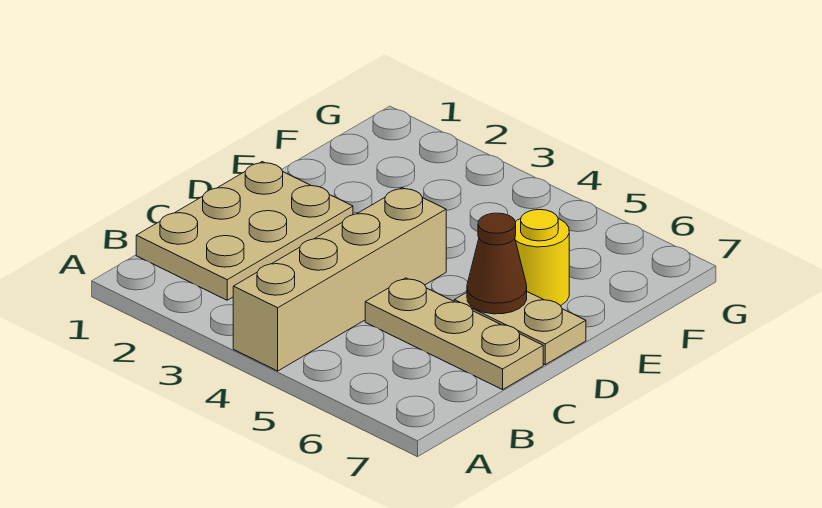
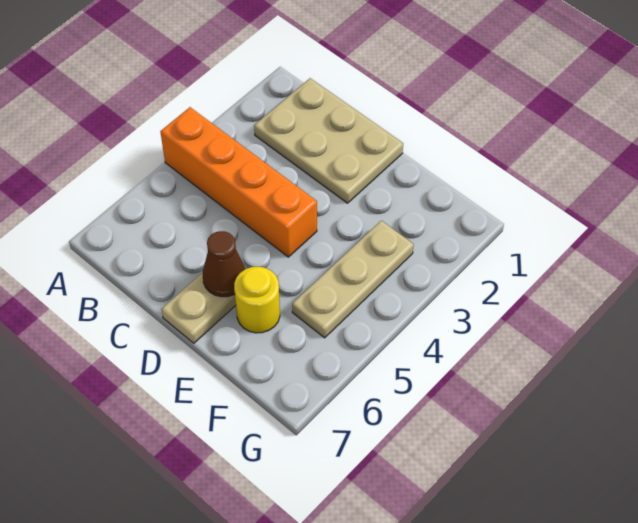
tan brick A4:D4 level 1 -> orange brick A4:D4 level 1
tan plate C5:C7 level 1 -> tan plate F3:F5 level 1

